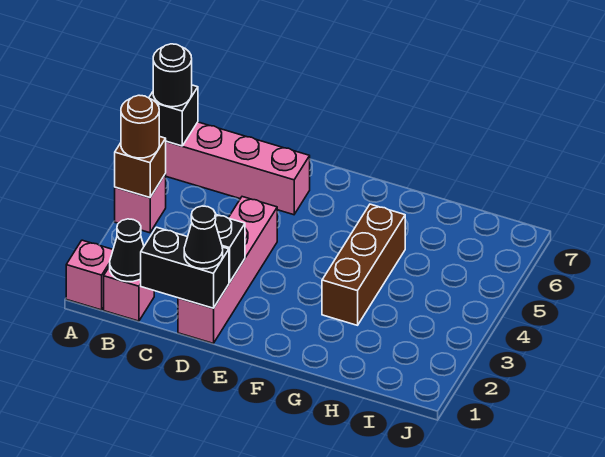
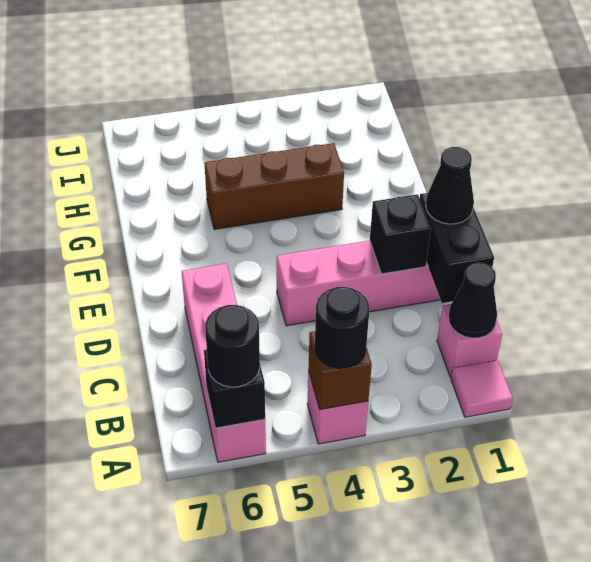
pink brick A1 level 1 -> pink tile A1 level 1
brown round brick A4 level 3 -> black round brick A4 level 3

